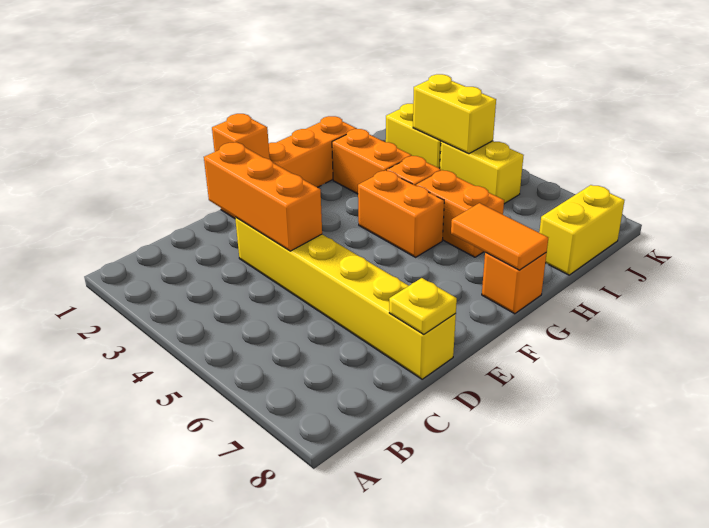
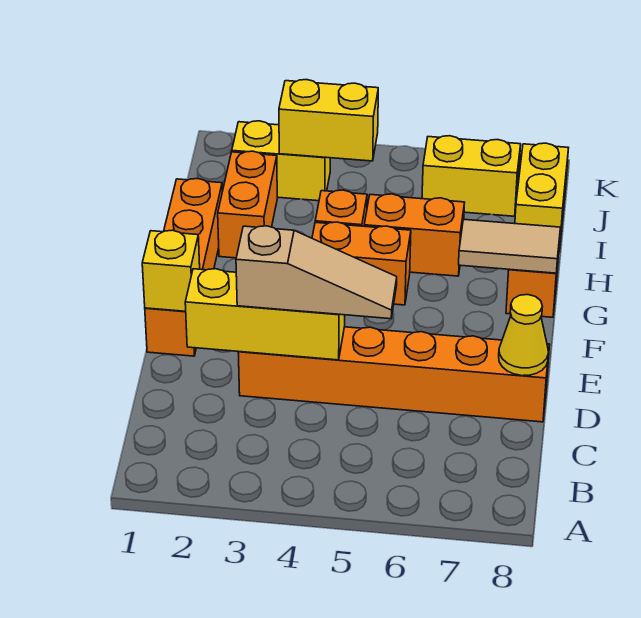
orange brick D2:D4 level 2 -> yellow brick D2:D4 level 2
yellow brick D3:D8 level 1 -> orange brick D3:D8 level 1
none -> tan slope D3:D5 level 3 top 3
yellow plate D8 level 2 -> yellow cone D8 level 2
orange brick E1 level 2 -> yellow brick E1 level 2
orange tile G7:G8 level 2 -> tan tile G7:G8 level 2
orange brick H2:H3 level 1 -> orange brick H2:I2 level 1
yellow brick J4:J5 level 1 -> yellow brick J6:J7 level 1

